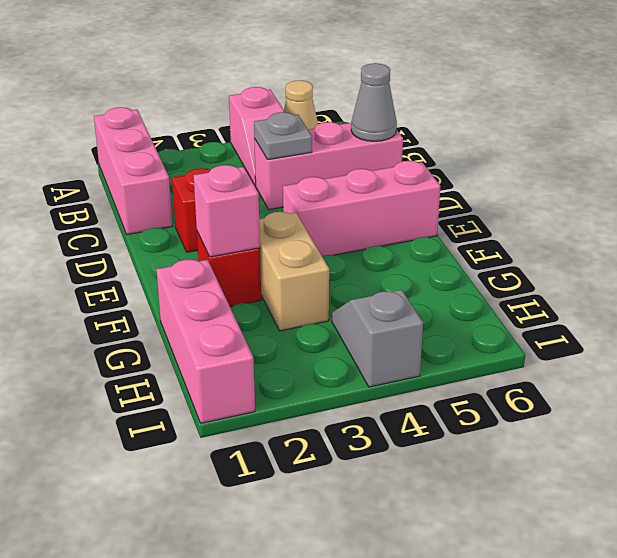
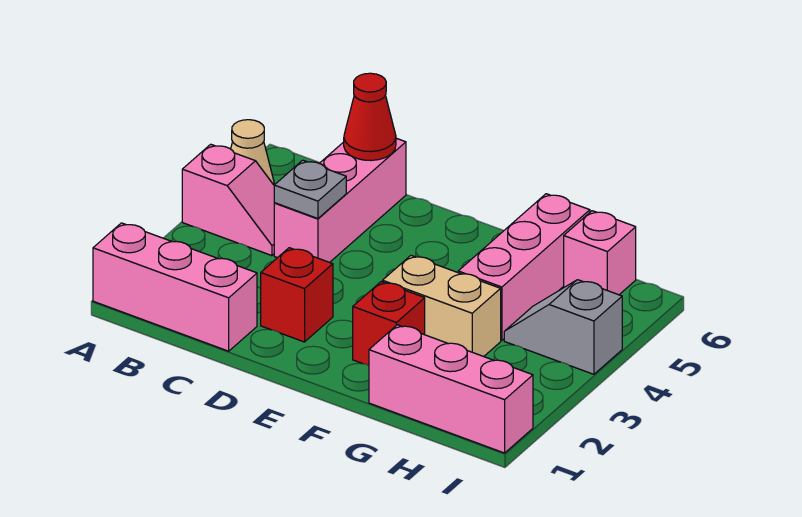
grey cone C6 level 2 -> red cone C6 level 2
pink brick E4:E6 level 1 -> pink brick G4:G6 level 1
pink brick F2 level 2 -> pink brick H6 level 1

